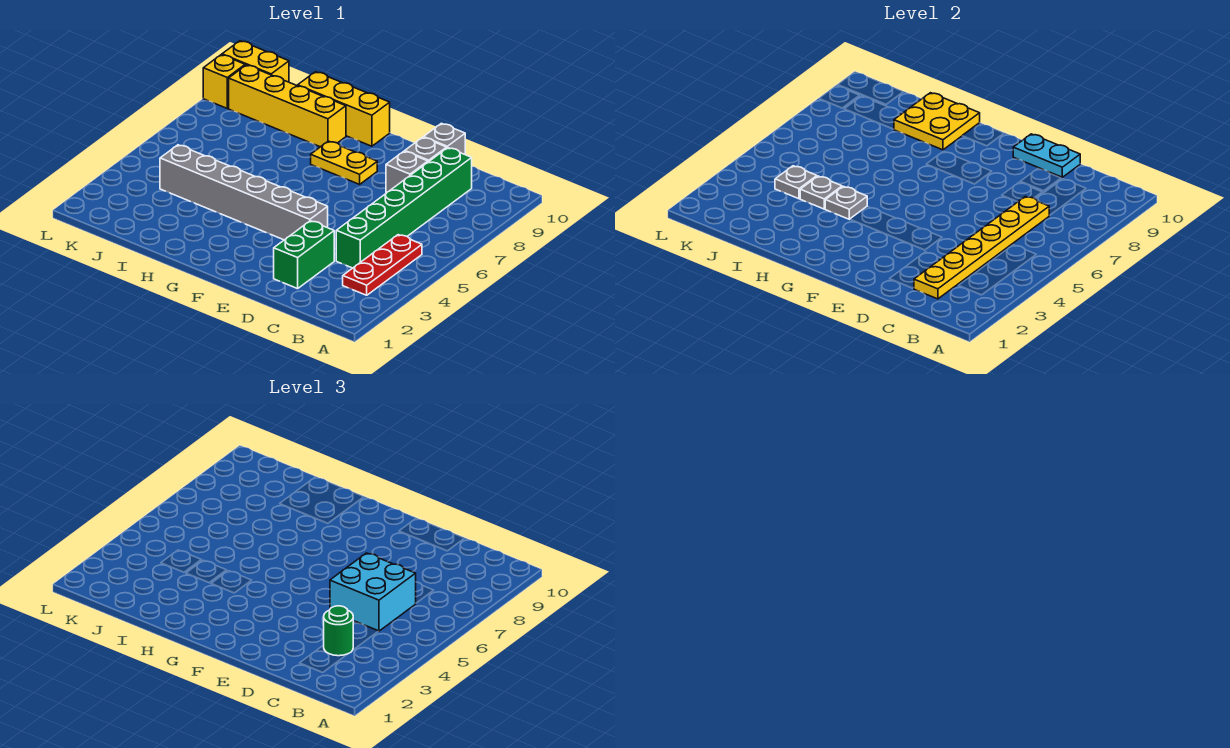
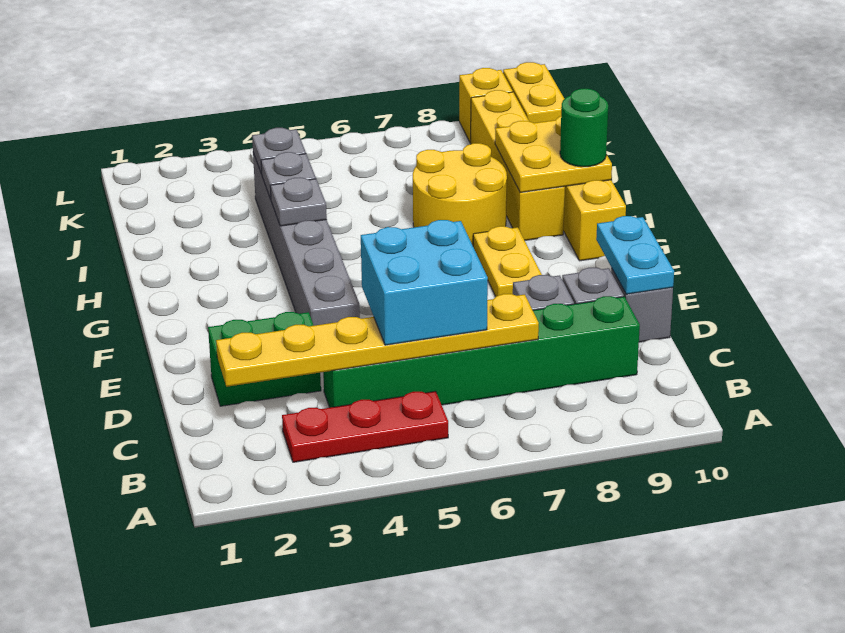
green round brick C3 level 3 -> green round brick H10 level 3
none -> yellow round brick H7:I8 level 1

